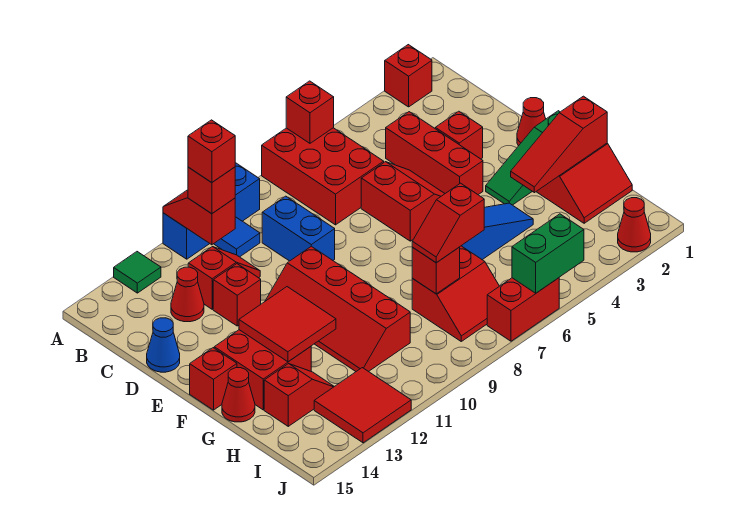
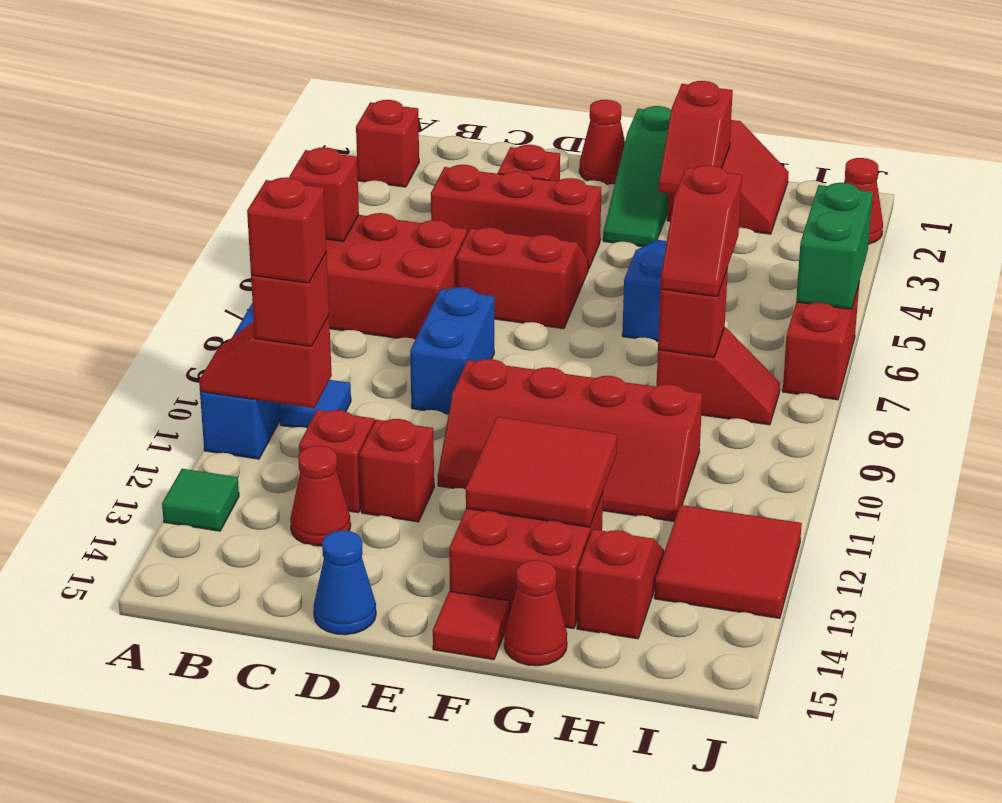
blue brick C9:D9 level 1 -> blue brick D8:D9 level 1
red brick F15 level 1 -> red tile F15 level 1
red slope G1:G3 level 2 top 1 -> red slope G2:G3 level 2 top 2
red slope H7:I8 level 1 top H -> red slope H8:I8 level 1 top H

